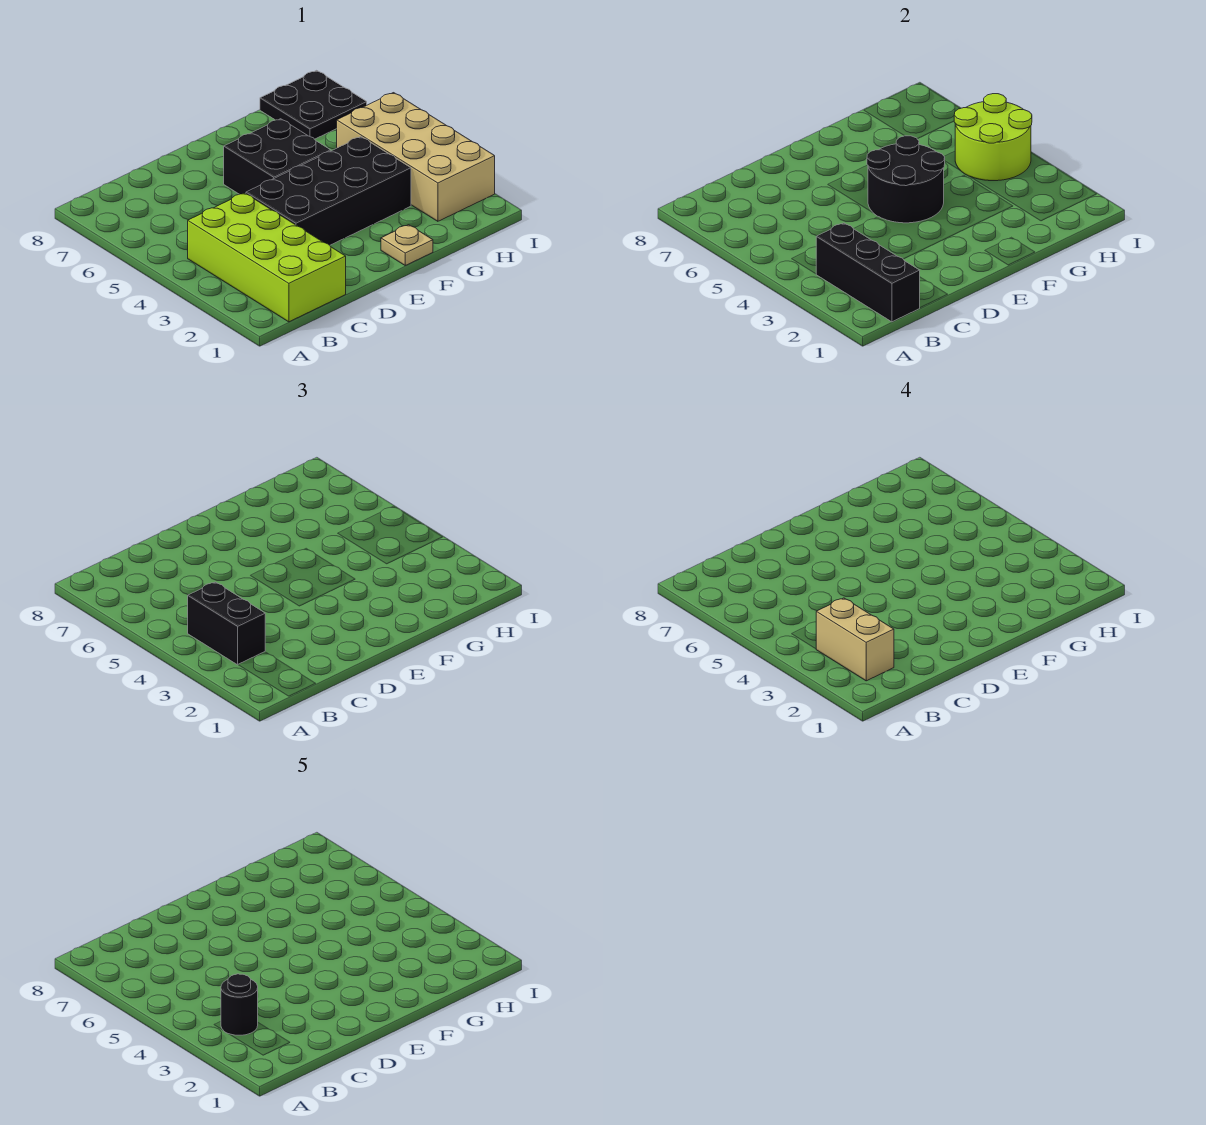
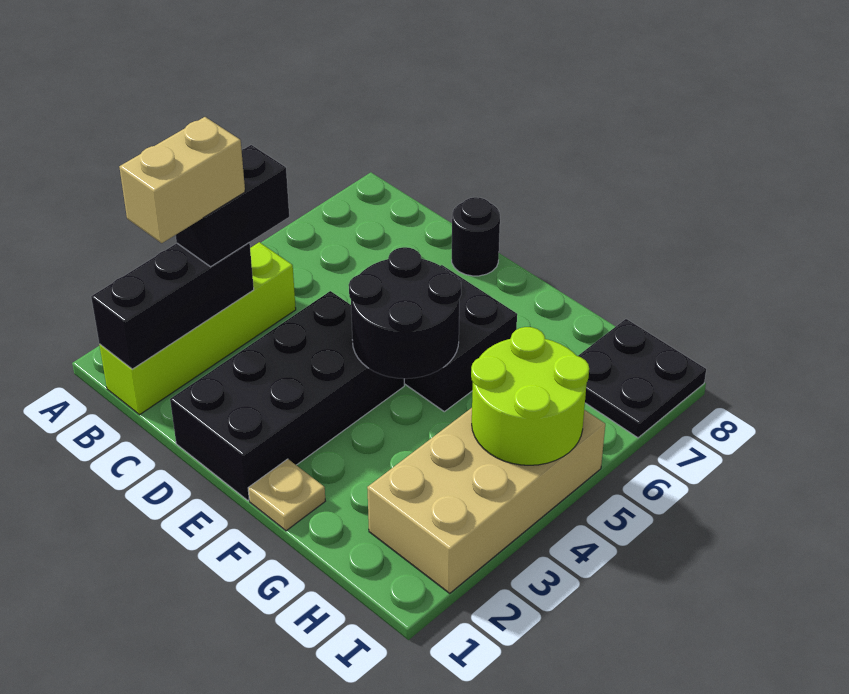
lime brick B1:C4 level 1 -> lime brick B1:B4 level 1
black round brick B3 level 5 -> black round brick D8 level 1
black brick D3:G4 level 1 -> black brick D1:E4 level 1

